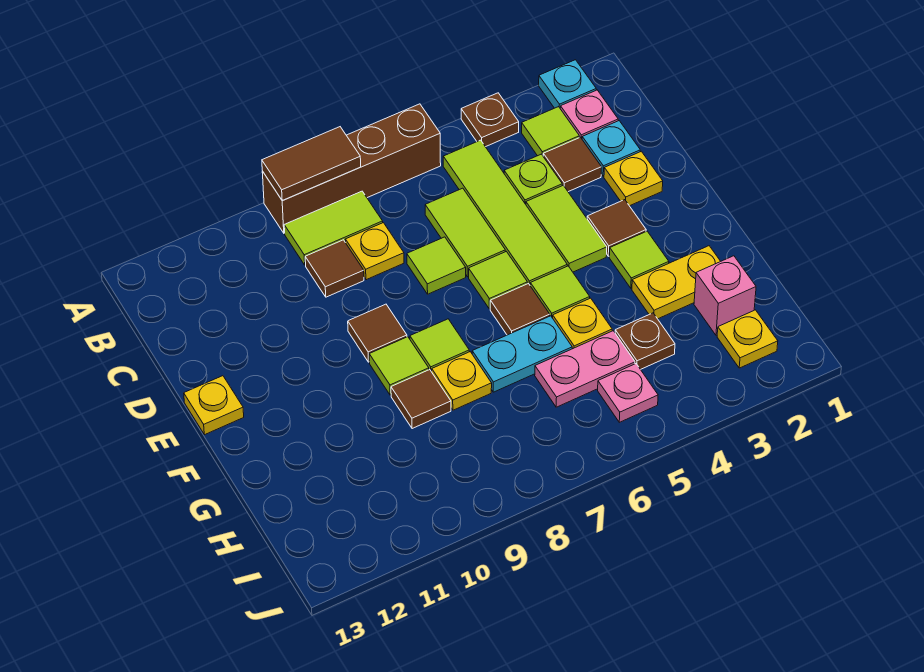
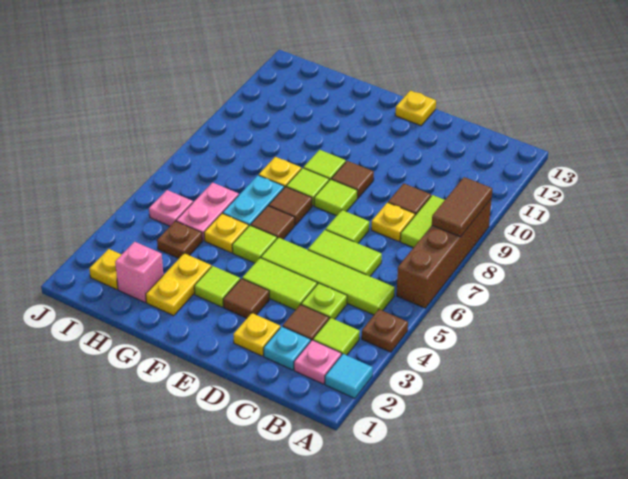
cyan plate A2 level 1 -> cyan tile A2 level 1
lime tile E6 level 1 -> lime tile E8 level 1
brown tile G9 level 1 -> brown tile F7 level 1

